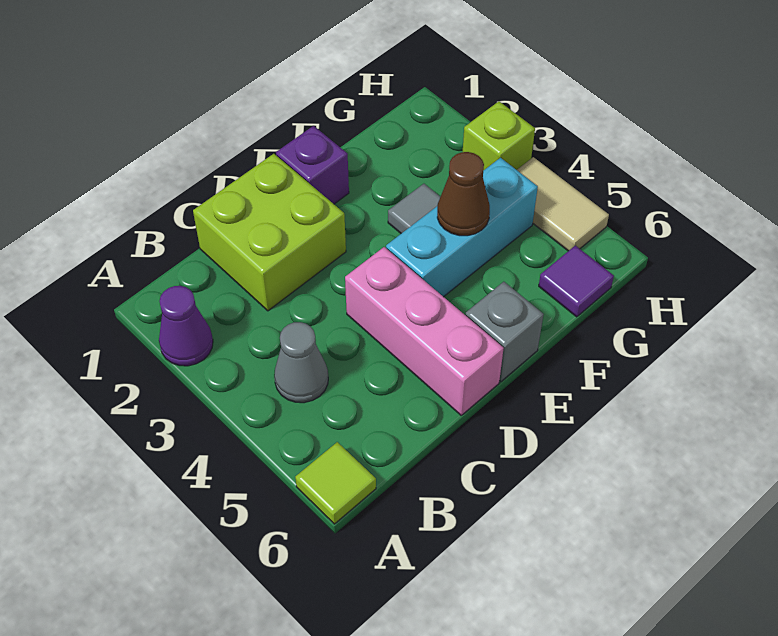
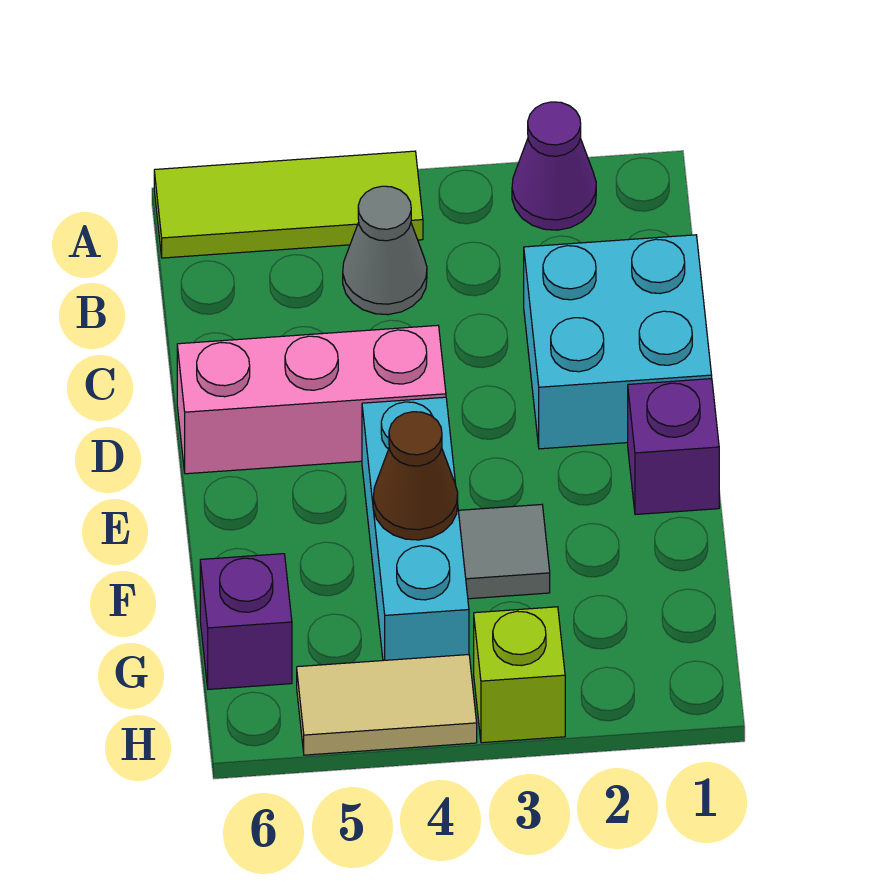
lime tile A6 level 1 -> lime tile A4:A6 level 1
lime brick C1:D2 level 1 -> cyan brick C1:D2 level 1
grey brick E6 level 1 -> none
purple tile G6 level 1 -> purple brick G6 level 1

